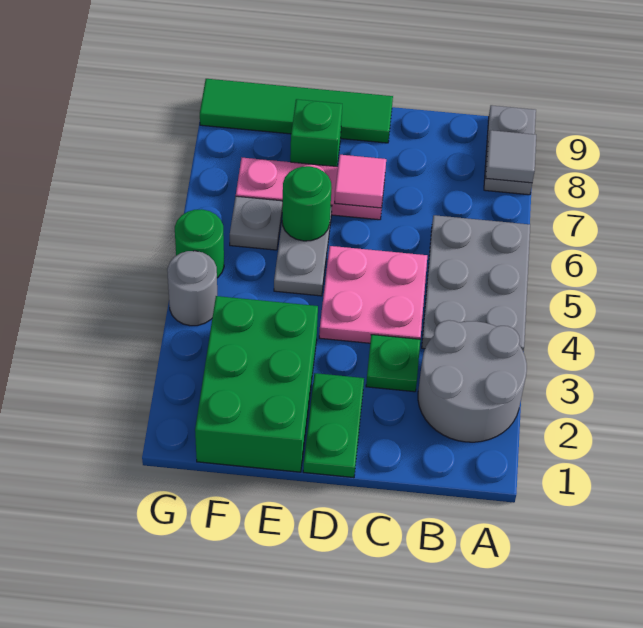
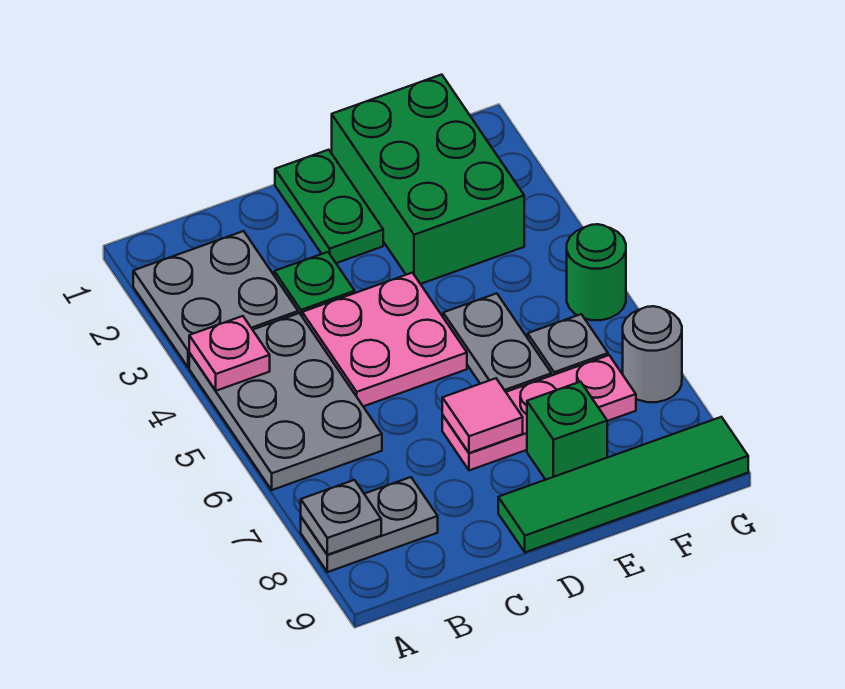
grey round brick A2:B3 level 1 -> grey plate A2:B3 level 1
none -> pink plate A4 level 2
grey plate A8:A9 level 1 -> grey plate A8:B8 level 1
grey tile A8 level 2 -> grey plate A8 level 2
green round brick E6 level 2 -> none
grey round brick G4 level 1 -> grey round brick G7 level 1

